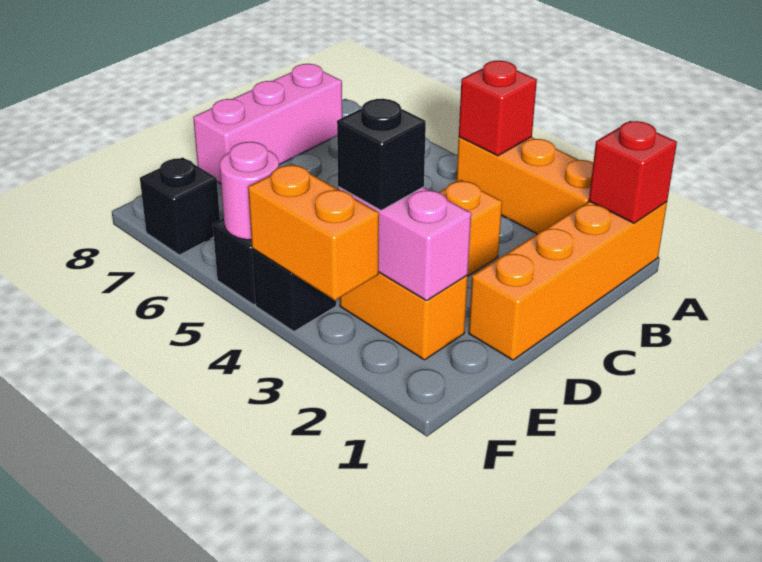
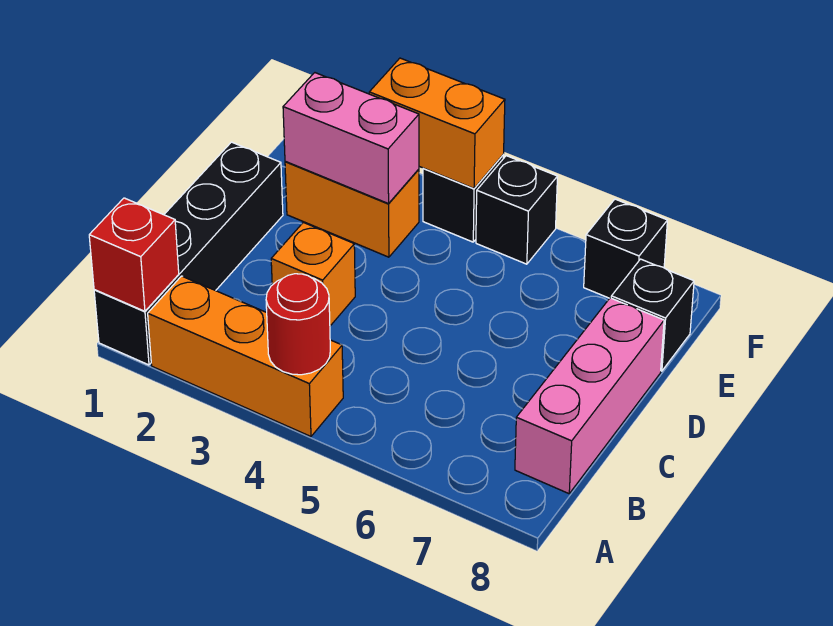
orange brick A1:D1 level 1 -> black brick A1:D1 level 1
red brick A4 level 2 -> red round brick A4 level 2
black brick E3 level 3 -> black brick E8 level 1
pink round brick F5 level 2 -> none

